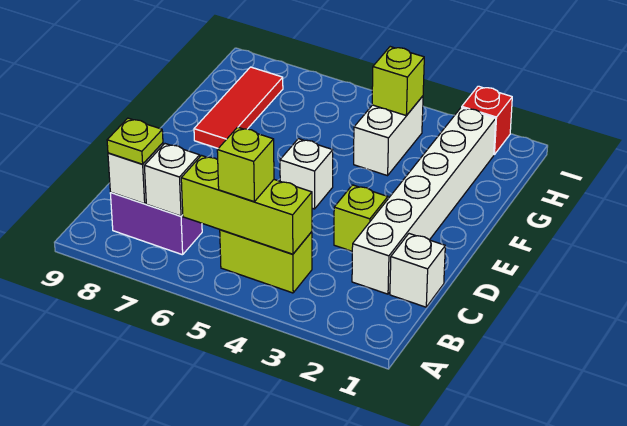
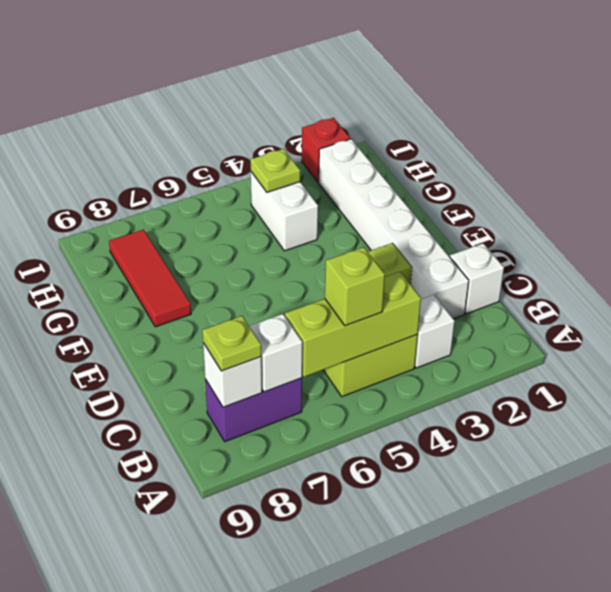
white brick E5 level 1 -> white brick B3 level 1
lime brick H4 level 2 -> lime plate H4 level 2

